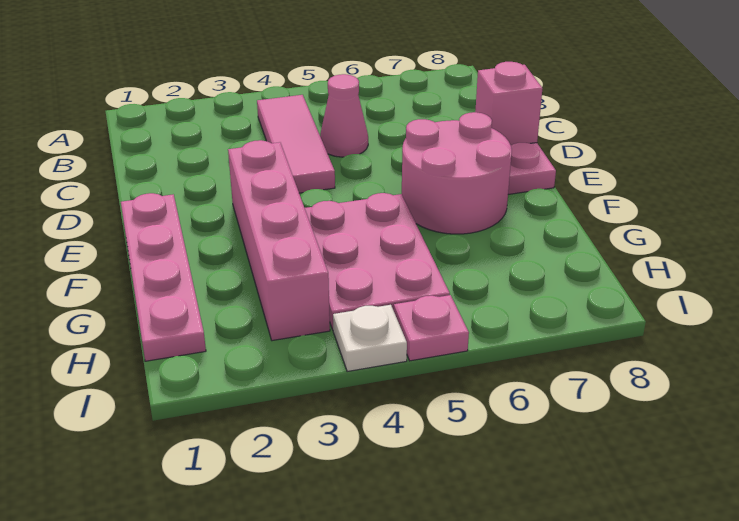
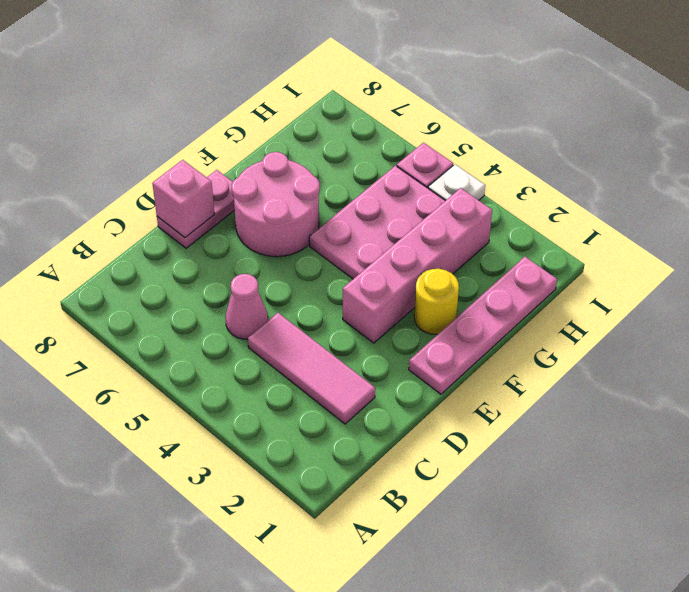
pink tile B4:D4 level 1 -> pink tile C2:C4 level 1
none -> yellow round brick F2 level 1

